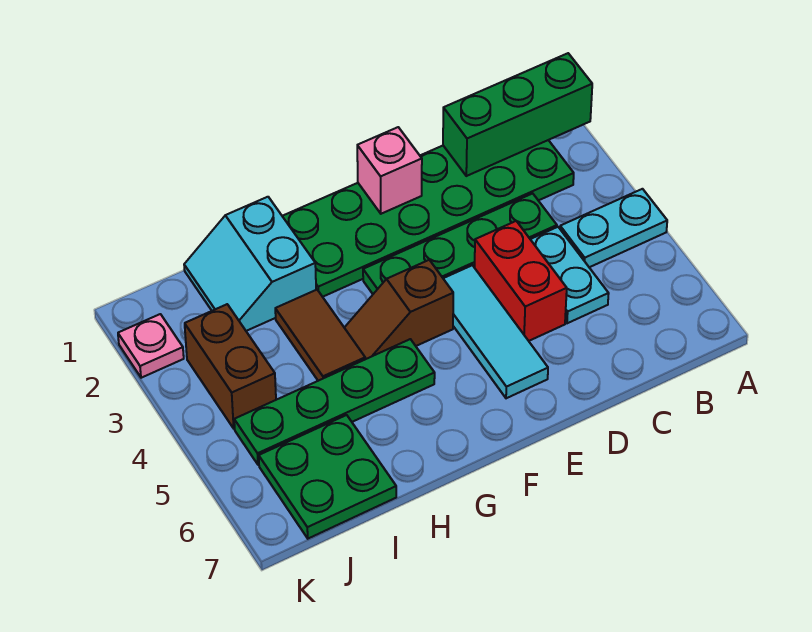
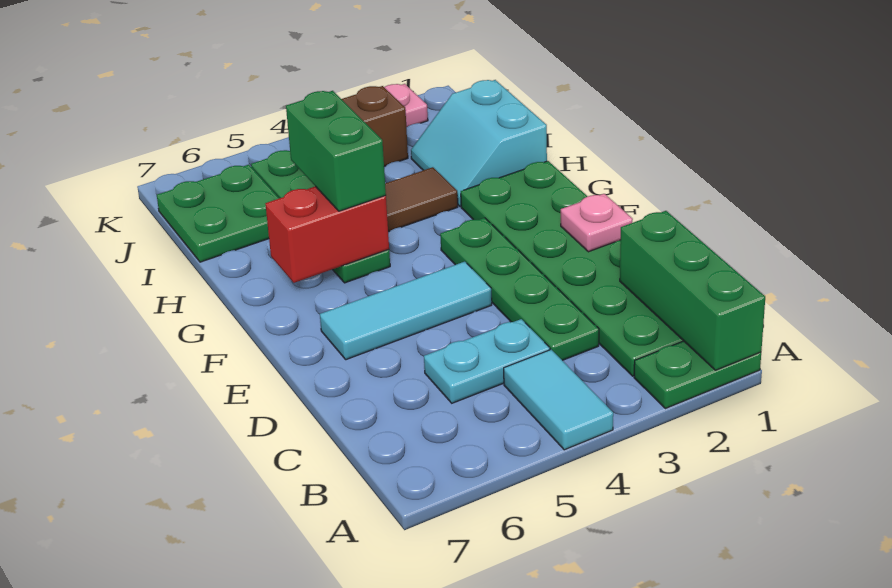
none -> green plate A1:A2 level 1
cyan plate A4:B4 level 1 -> cyan tile A4:B4 level 1
red brick D4:D5 level 1 -> red brick G5:G6 level 2
pink brick E1 level 2 -> pink plate E1 level 2
brown slope F4:G4 level 1 top F -> none
none -> green brick G5:H5 level 3
cyan slope H1:I2 level 1 top H -> cyan slope H1:I2 level 1 top 1

